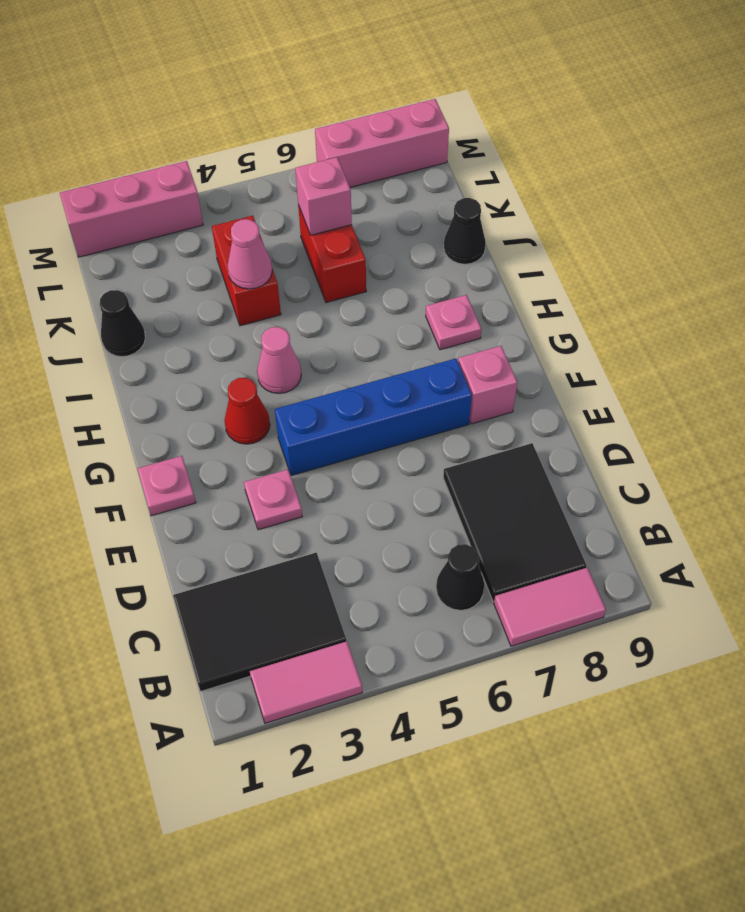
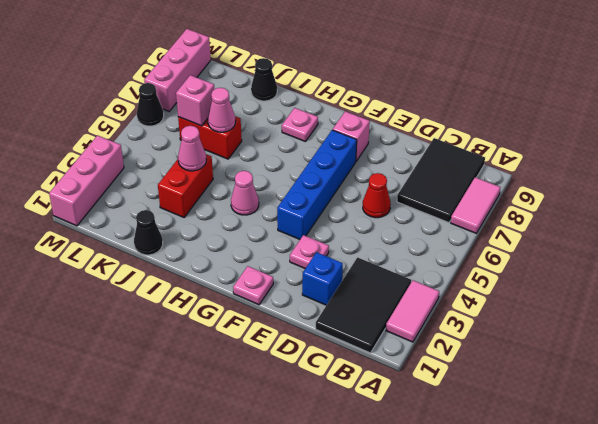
black cone B6 level 1 -> black cone M6 level 1
black tile B7:D8 level 1 -> black tile B7:C9 level 1
none -> blue brick D2 level 1
red cone G3 level 1 -> red cone D6 level 1
red brick J4:K4 level 1 -> red brick J3:J4 level 1
none -> pink cone J6 level 2

